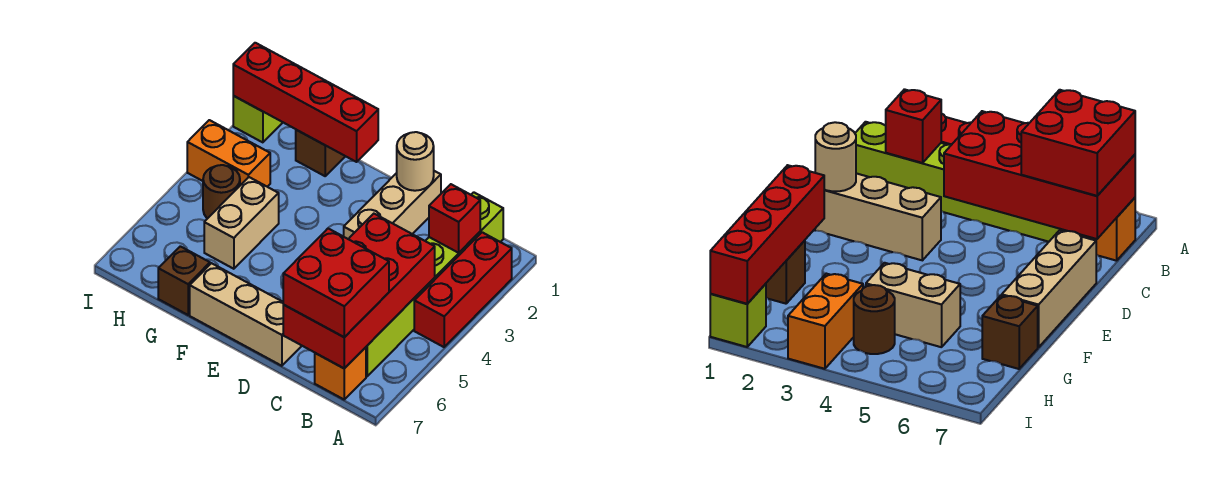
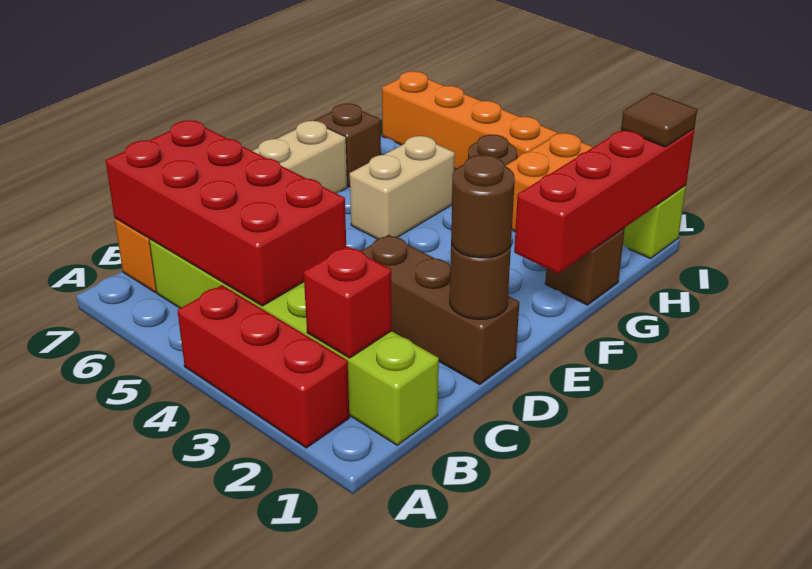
red brick B6:C7 level 3 -> none
tan brick D1:D3 level 1 -> brown brick D1:D3 level 1
tan round brick D1 level 2 -> brown round brick D1 level 2
none -> brown round brick D1 level 3
tan brick G4:G5 level 1 -> tan brick F5:G5 level 1
none -> brown tile I1 level 3
none -> orange brick I4:I7 level 1

